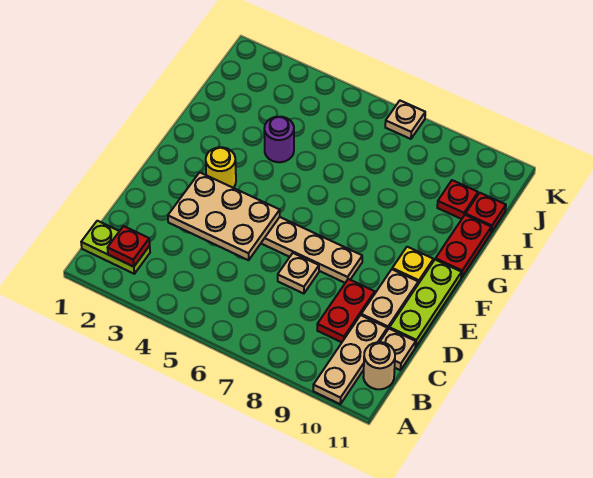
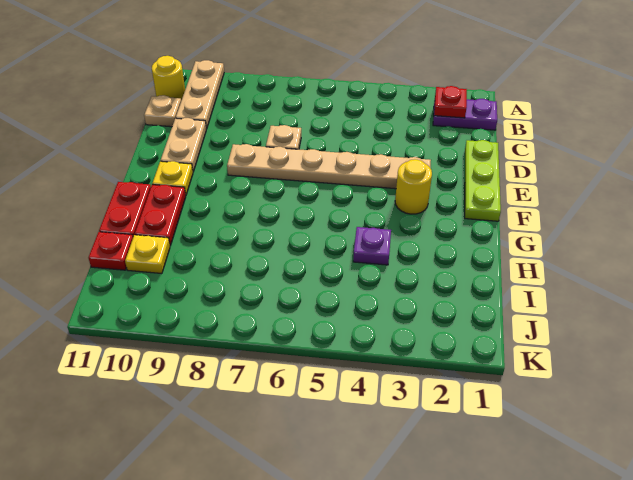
lime plate B1:B2 level 1 -> purple plate B1:B2 level 1
tan round brick B11 level 1 -> yellow round brick B11 level 1
red plate C9:D9 level 1 -> red plate G10:H10 level 1
tan plate D3:E5 level 2 -> none
lime plate D11:F11 level 1 -> lime plate D1:F1 level 1
purple round brick H4 level 1 -> purple plate H4 level 1
red plate I10 level 1 -> yellow plate I10 level 1
tan plate K7 level 1 -> none

